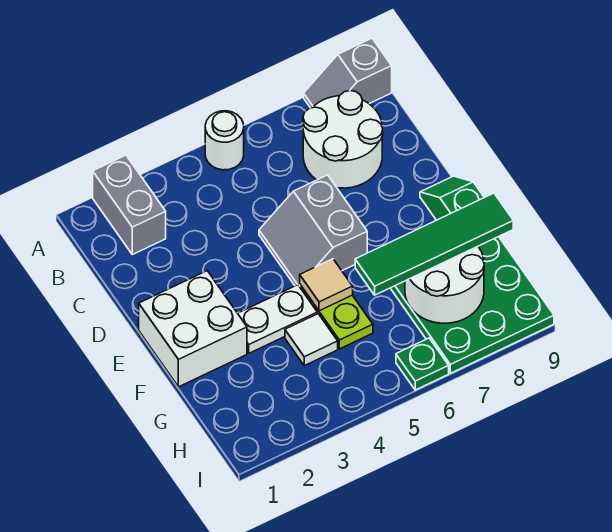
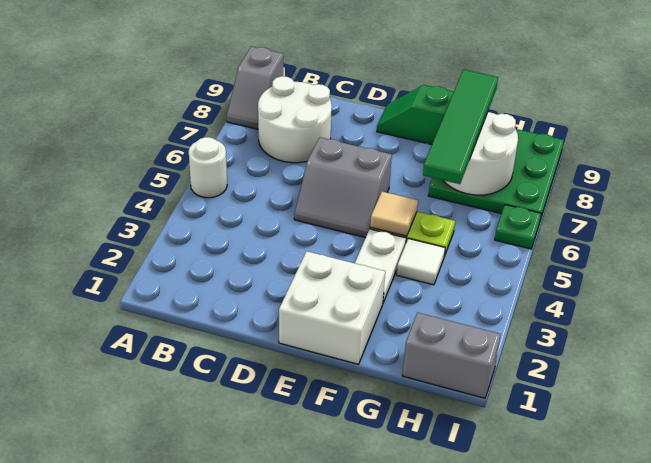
grey brick A2:B2 level 1 -> grey brick H1:I1 level 1

